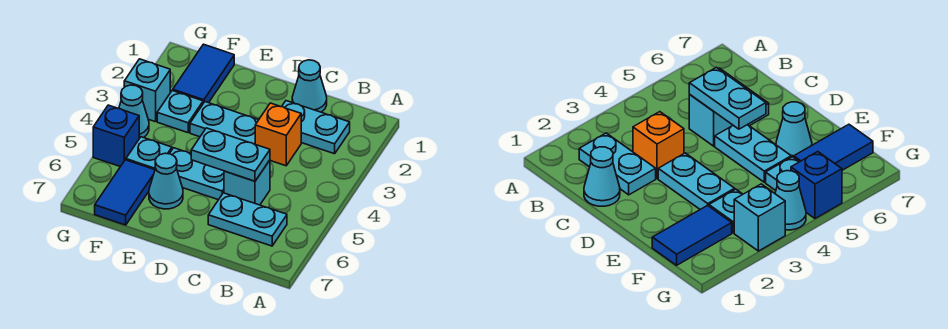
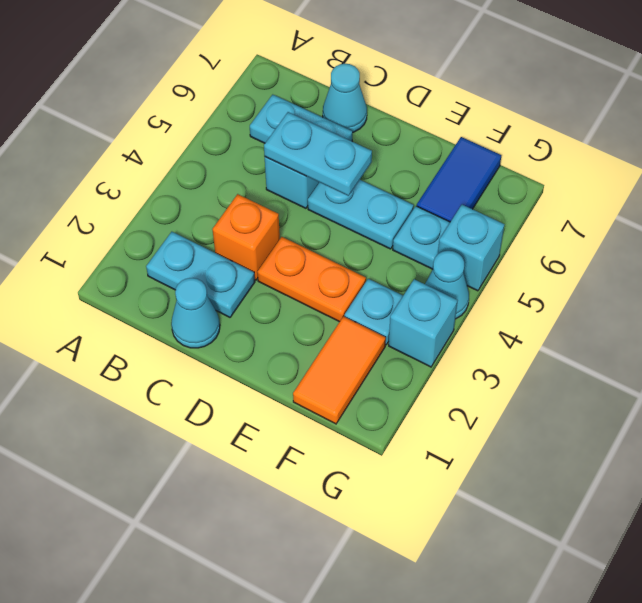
cyan plate D3:E3 level 1 -> orange plate D3:E3 level 1
cyan cone E6 level 1 -> cyan cone C7 level 1
blue tile F1:F2 level 1 -> orange tile F1:F2 level 1
blue brick G5 level 1 -> cyan brick G5 level 1

